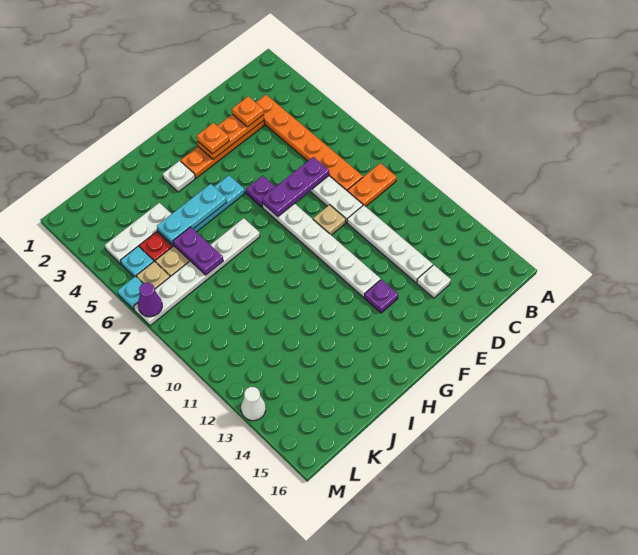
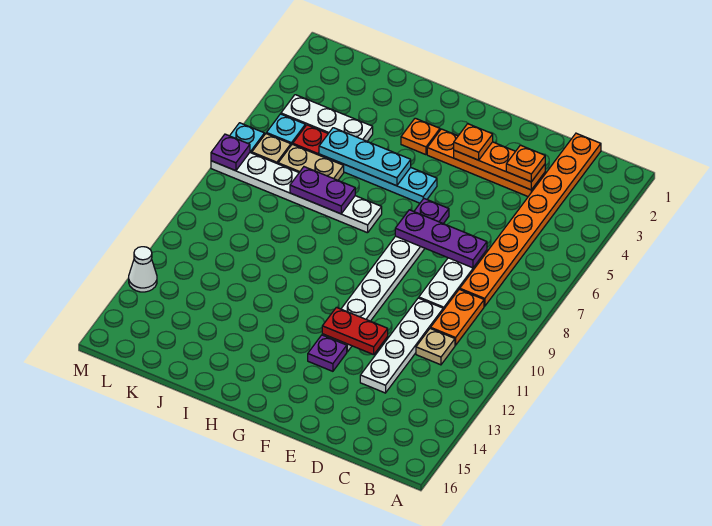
orange plate B9:C9 level 1 -> orange plate C9:C10 level 1
orange plate C3:C8 level 1 -> orange plate C1:C8 level 1
white plate D14 level 1 -> none
tan plate E9 level 1 -> tan plate C11 level 1
none -> red plate E12:F12 level 2
white plate H3 level 1 -> orange plate H3 level 1
purple plate J6:J7 level 2 -> purple plate I7:J7 level 2
purple cone M7 level 2 -> purple plate M7 level 2

